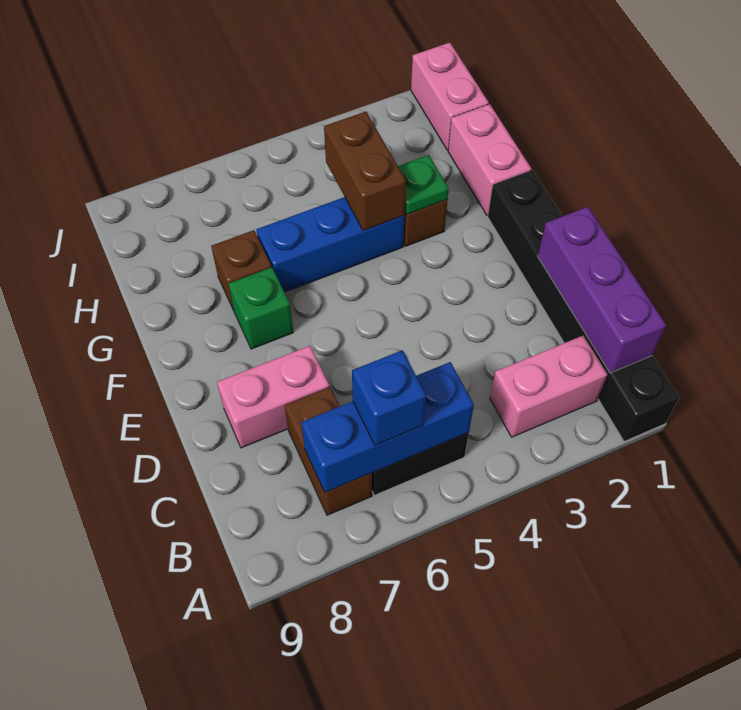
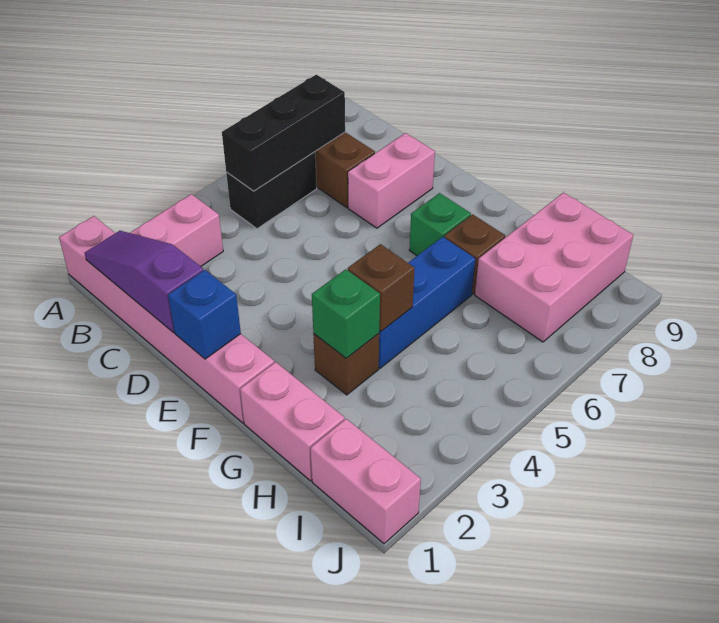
black brick A1:F1 level 1 -> pink brick A1:F1 level 1
purple brick B1:D1 level 2 -> purple slope B1:D1 level 2 top D
blue brick B5:B7 level 2 -> black brick B5:B7 level 2
blue brick B6 level 3 -> blue brick E1 level 2
green plate G3 level 2 -> green brick G3 level 2
brown brick G4:H4 level 2 -> brown brick G4 level 2
none -> pink brick H7:I9 level 1

